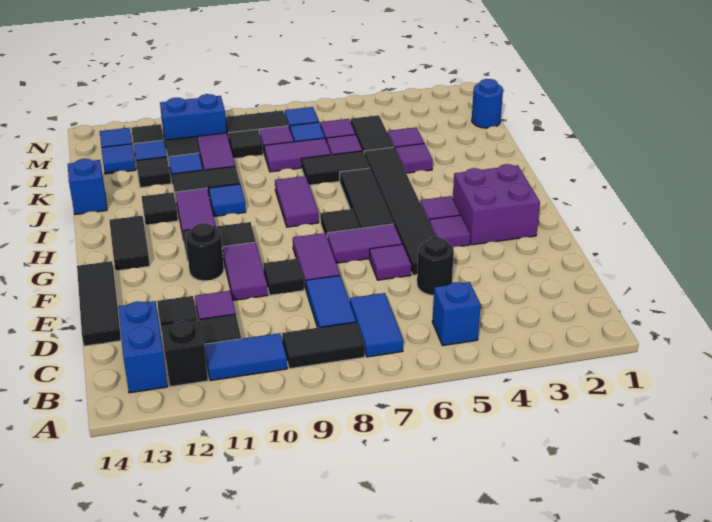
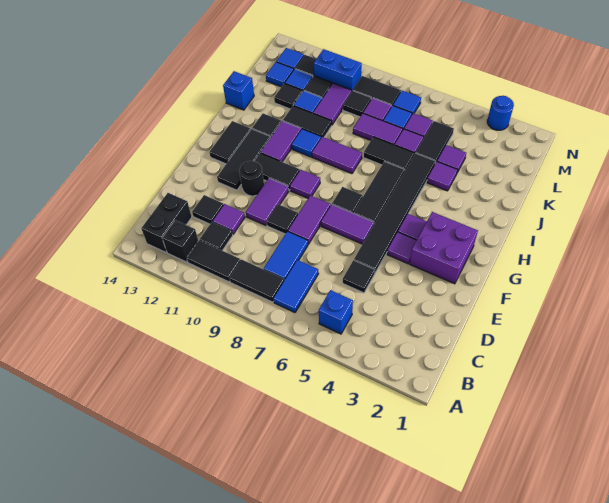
blue tile B10:B11 level 1 -> black tile B10:B11 level 1
blue brick B13:C13 level 1 -> black brick B13:C13 level 1
black round brick D5 level 1 -> black tile D5 level 1
black tile D14:F14 level 1 -> black tile F12:H12 level 1
purple tile E6 level 1 -> purple tile G9 level 1
purple tile H8:I8 level 1 -> purple tile I8:I9 level 1
blue round brick L1 level 1 -> blue round brick N3 level 1

